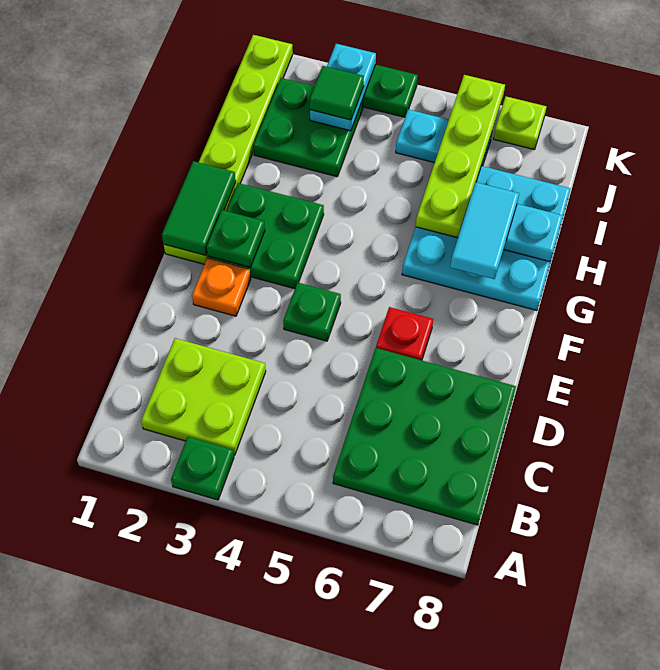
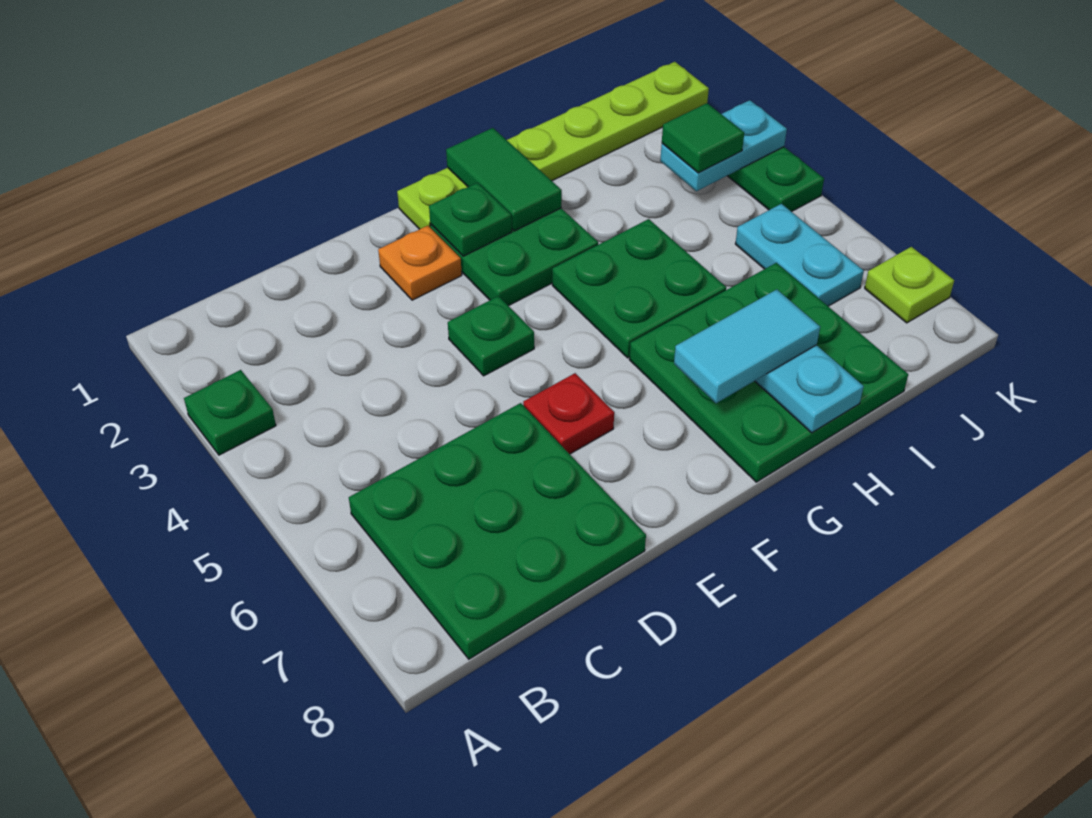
lime plate B2:C3 level 1 -> none
green tile F1:G1 level 2 -> green tile G1:G2 level 2
cyan plate G6:I8 level 1 -> green plate G6:I8 level 1
lime plate H6:K6 level 2 -> none
green plate I2:J3 level 1 -> green plate G4:H5 level 1

